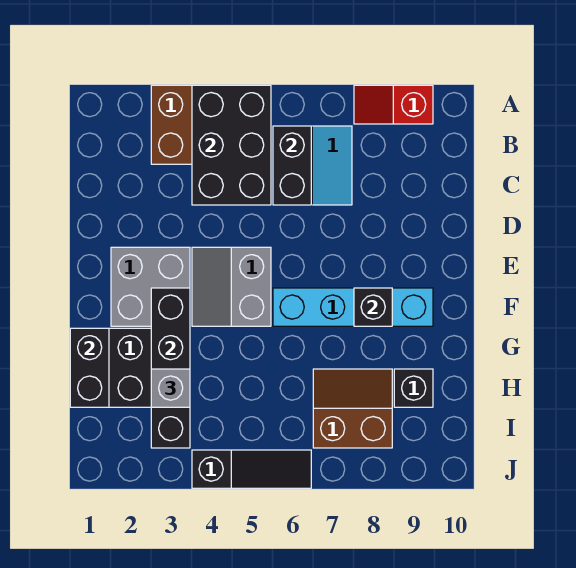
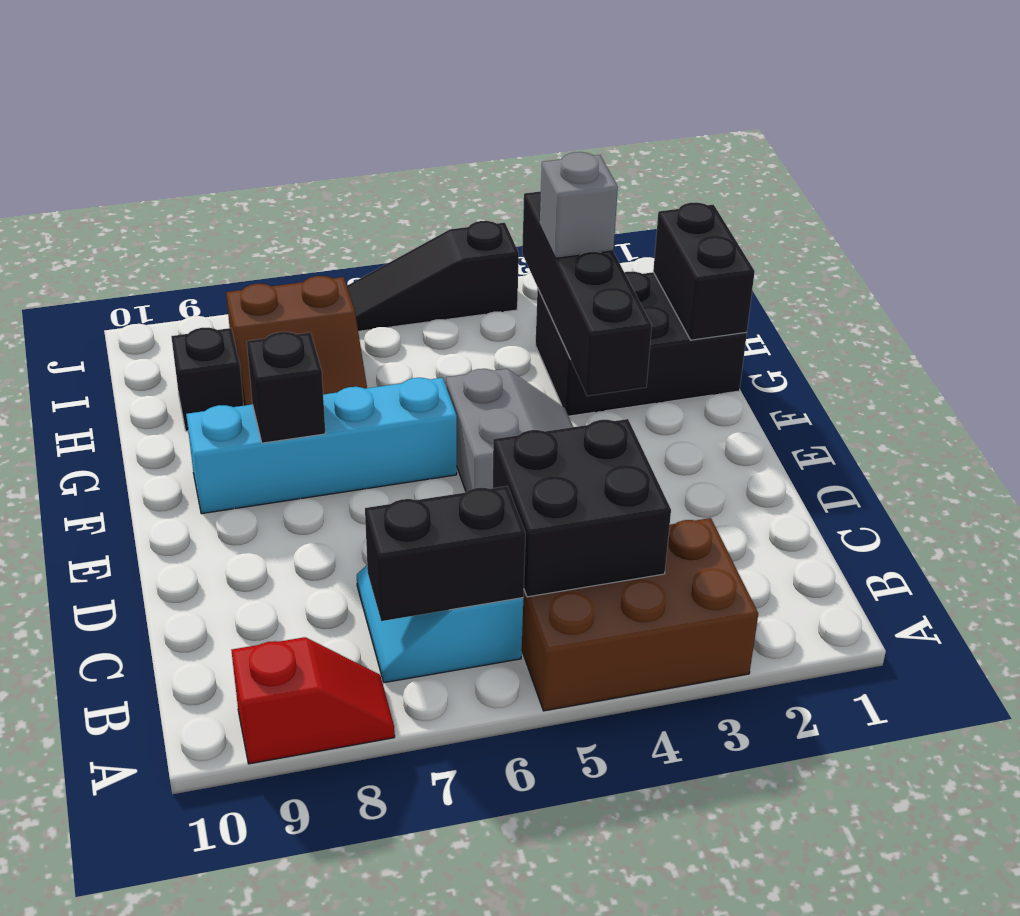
black brick A4:C5 level 2 -> black brick B4:C5 level 2
black brick B6:C6 level 2 -> black brick B6:B7 level 2
grey brick E2:F3 level 1 -> none

